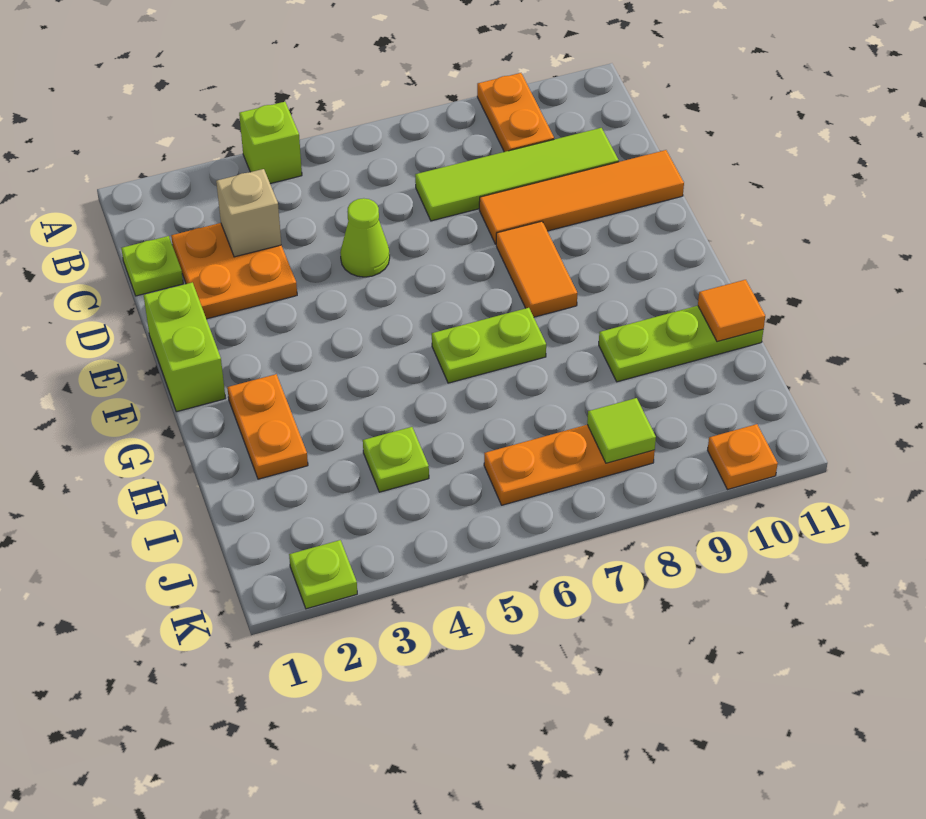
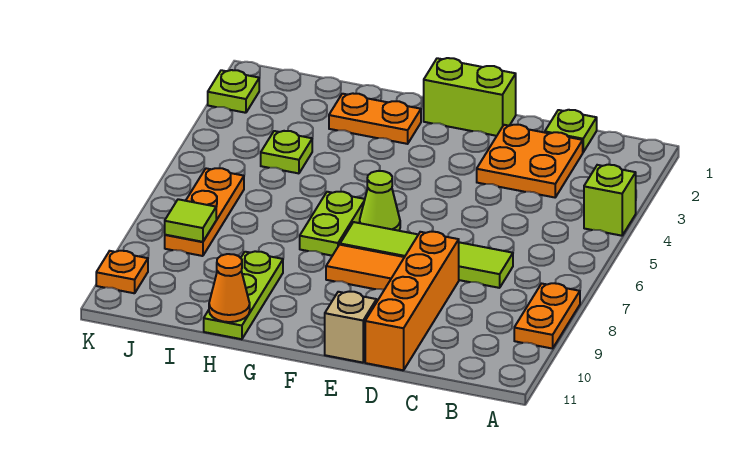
orange plate A9:B9 level 1 -> orange plate A8:A9 level 1
tan brick C3 level 2 -> tan brick E11 level 1
lime tile C7:C10 level 1 -> lime tile C7:F7 level 1
lime cone D5 level 1 -> lime cone F6 level 1
orange tile D8:D11 level 1 -> orange brick D8:D11 level 1
orange tile H11 level 2 -> orange cone H11 level 2

